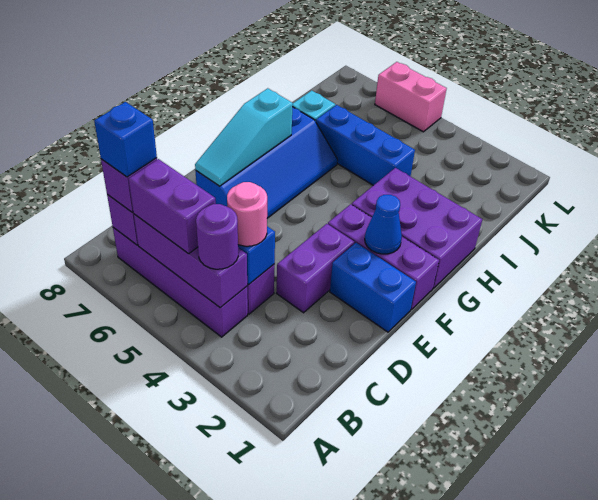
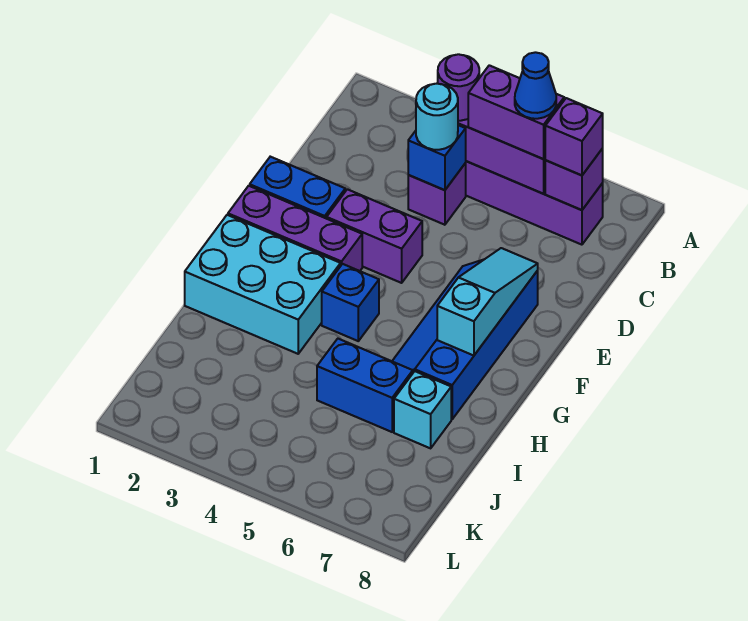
blue brick B7 level 4 -> blue brick G4 level 1
pink round brick C4 level 3 -> cyan round brick C4 level 3
purple brick D3:E3 level 1 -> purple brick E3:E4 level 1
blue cone F2 level 2 -> blue cone B6 level 4
purple brick G1:H3 level 1 -> cyan brick G1:H3 level 1
blue brick I4:I6 level 1 -> blue brick I5:I6 level 1
pink brick L5:L6 level 1 -> none

